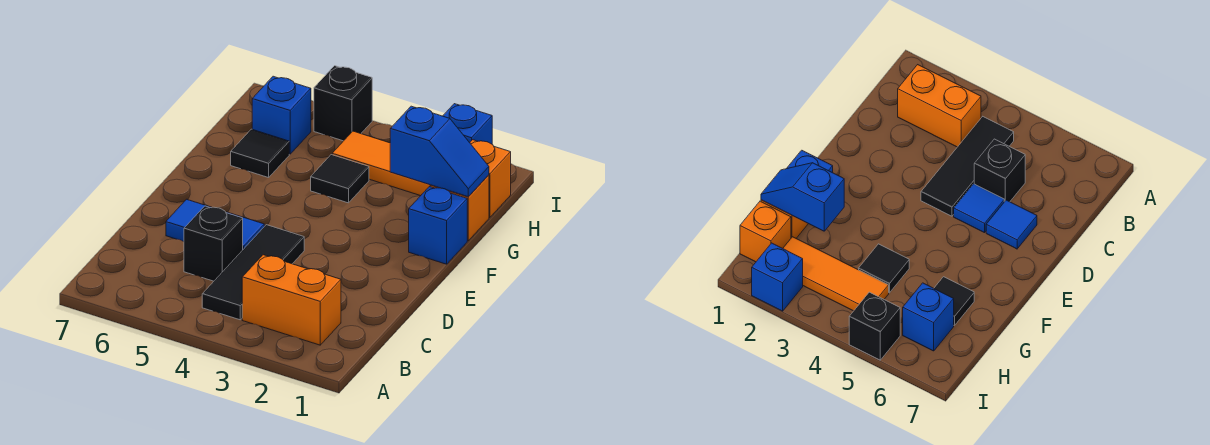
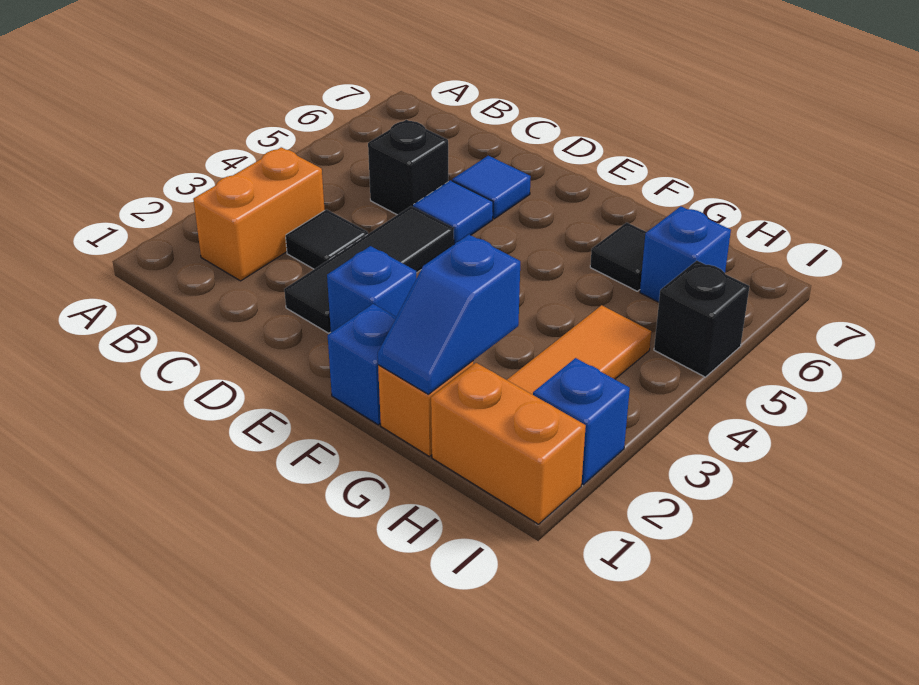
black tile B4:D4 level 1 -> black tile D2:D4 level 1
none -> blue brick E2 level 1
black tile G4 level 1 -> black tile C3 level 1
orange brick H1 level 1 -> orange brick H1:I1 level 1

